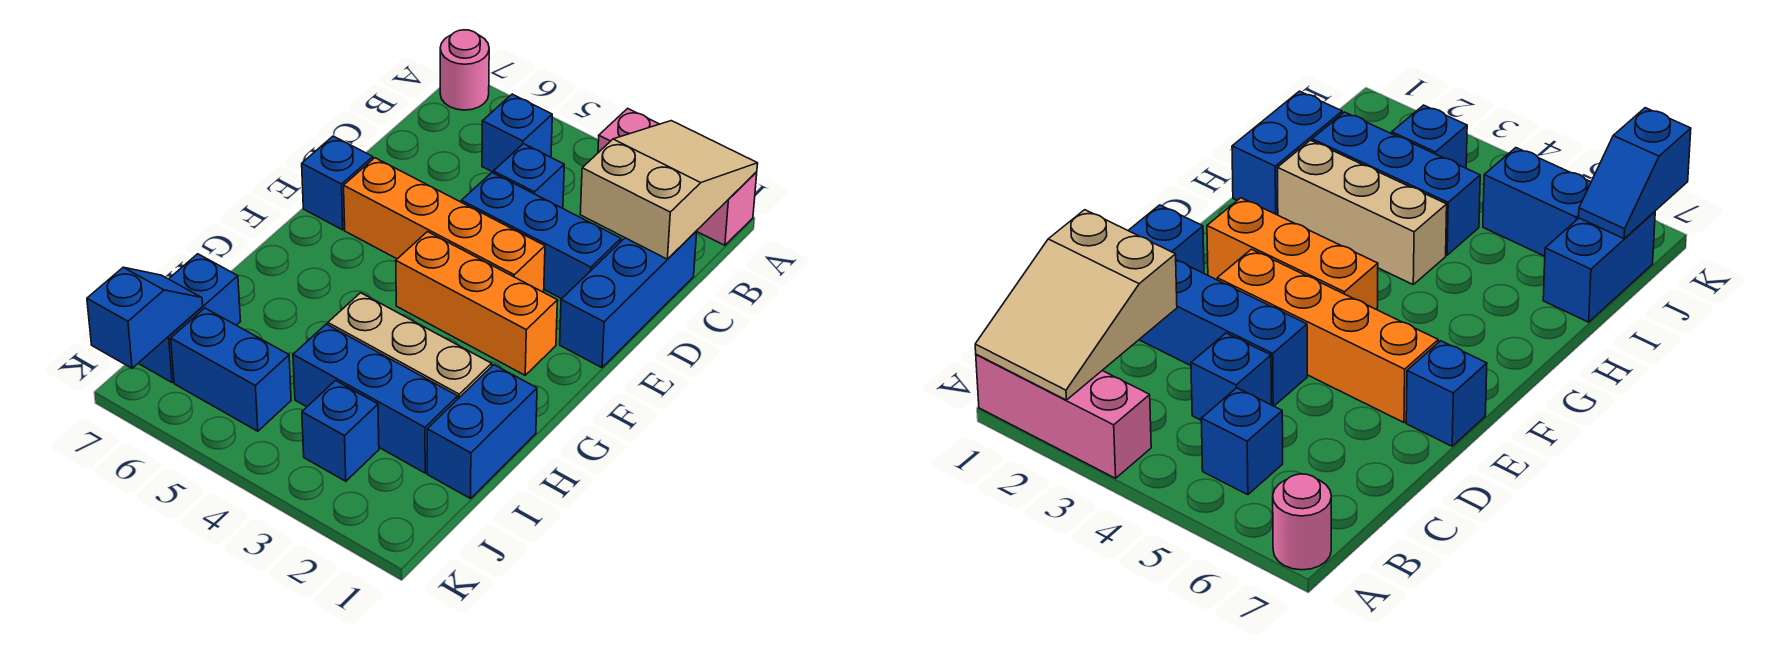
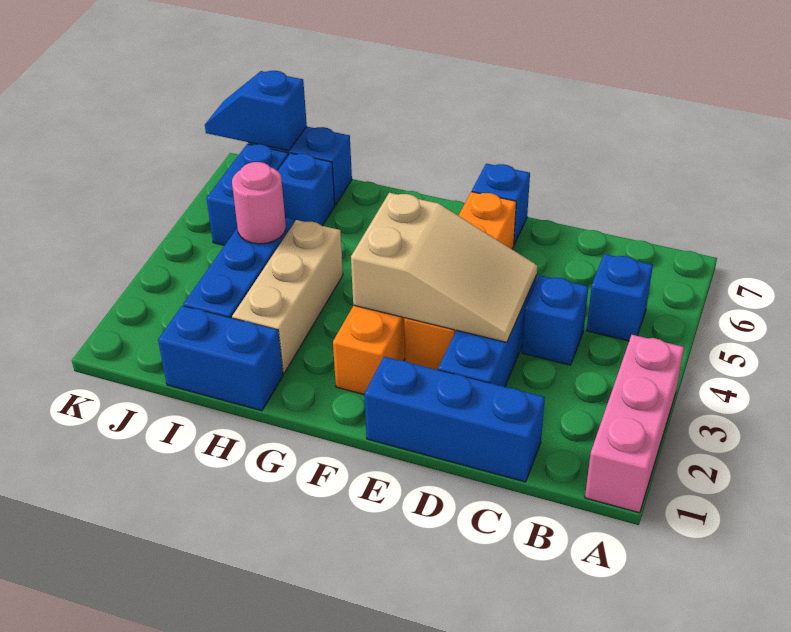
tan slope A1:C2 level 2 top C -> tan slope D3:F4 level 2 top F
pink round brick A7 level 1 -> pink round brick I4 level 2
blue brick J3 level 1 -> blue brick I6 level 1
blue slope J7:K7 level 2 top K -> blue slope J7:K7 level 2 top J

